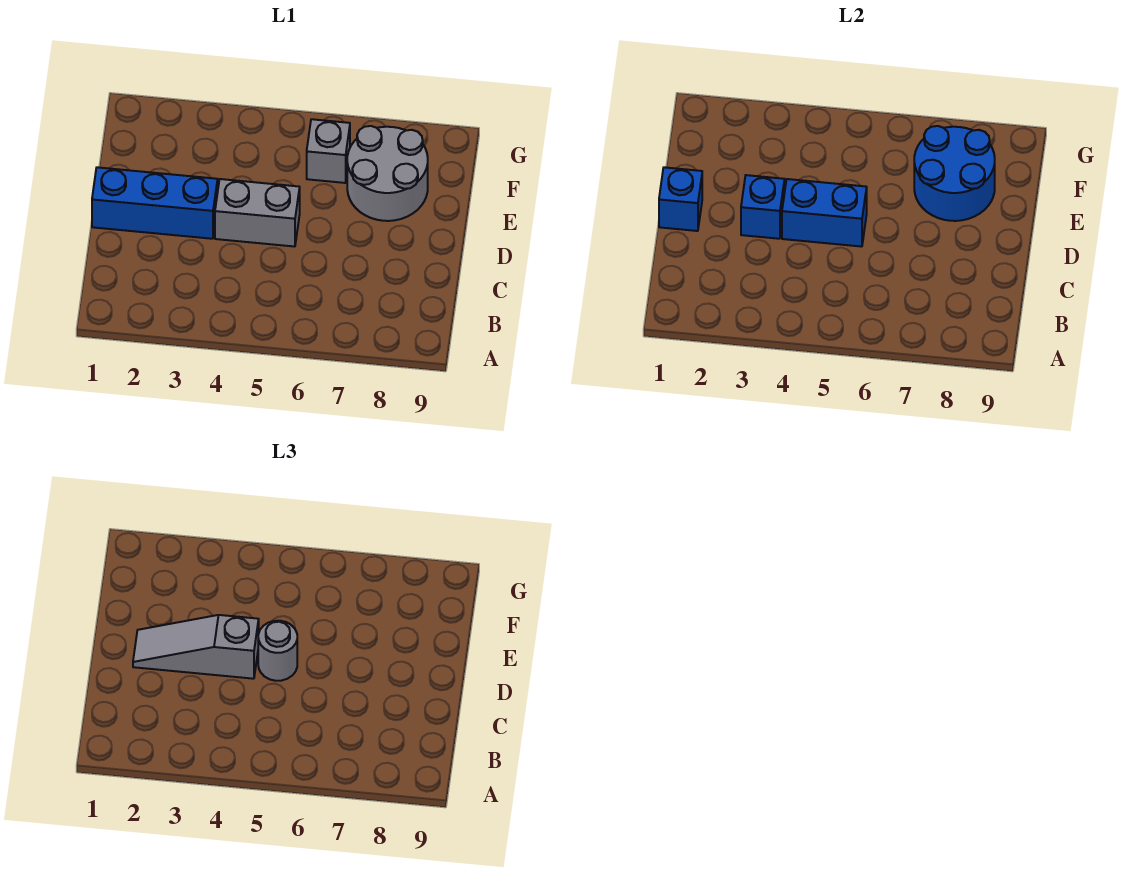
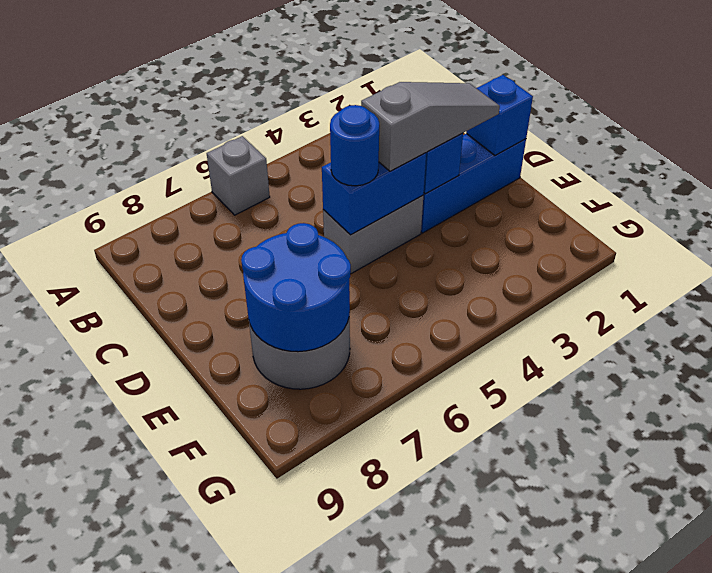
grey round brick D5 level 3 -> blue round brick D5 level 3
grey brick F6 level 1 -> grey brick A6 level 1

